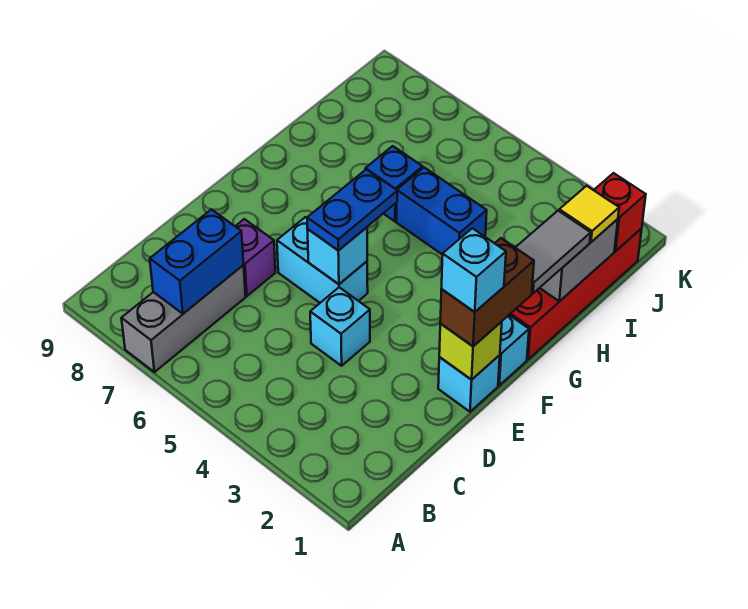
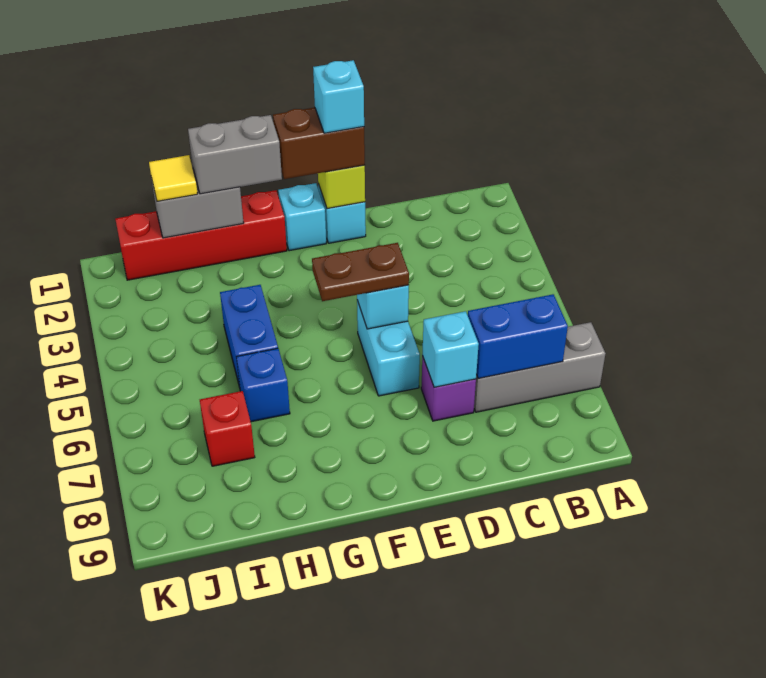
cyan brick D4 level 1 -> cyan brick D7 level 2
blue plate E5:F5 level 3 -> brown plate E5:F5 level 3
grey tile G1:H1 level 3 -> grey brick G1:H1 level 3
red brick J1 level 2 -> red brick I7 level 1

